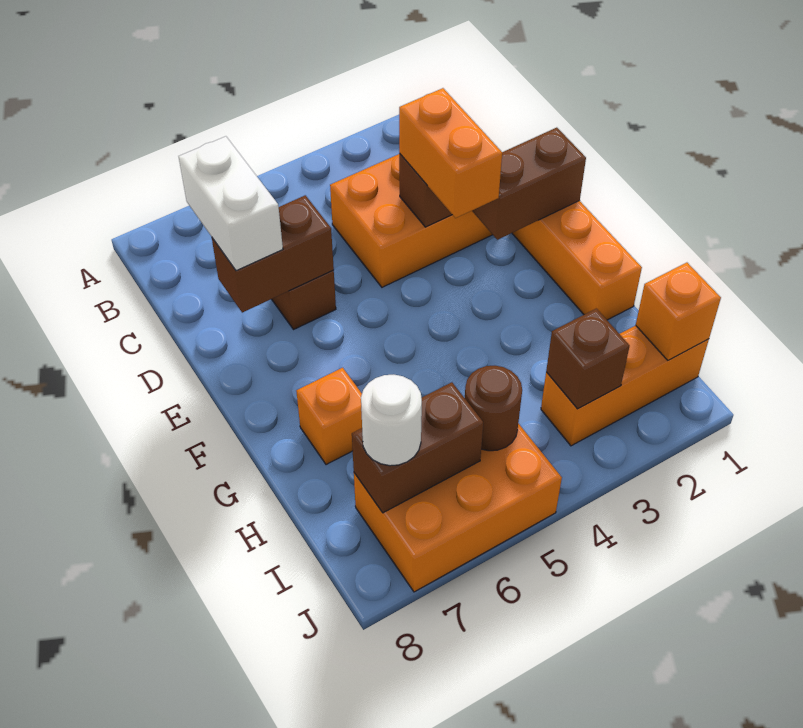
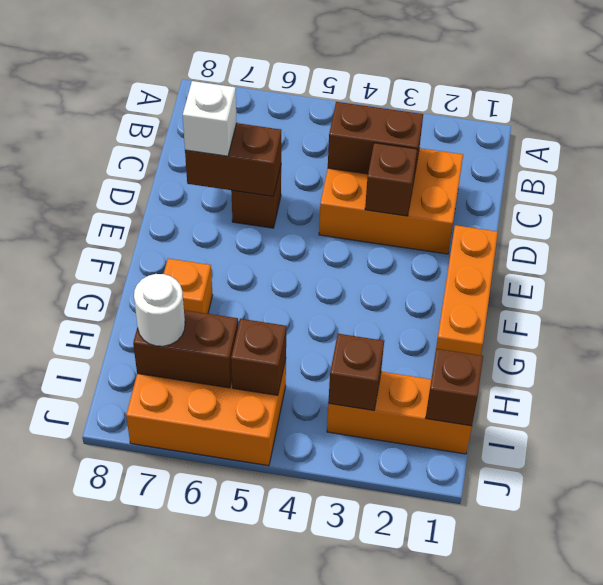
white brick C7:D7 level 3 -> white brick D7 level 3
orange brick D3:E3 level 3 -> none
brown brick E1:E2 level 2 -> brown brick C3:C4 level 2
orange brick I1 level 2 -> brown brick I1 level 2
brown round brick I5 level 2 -> brown brick I5 level 2

